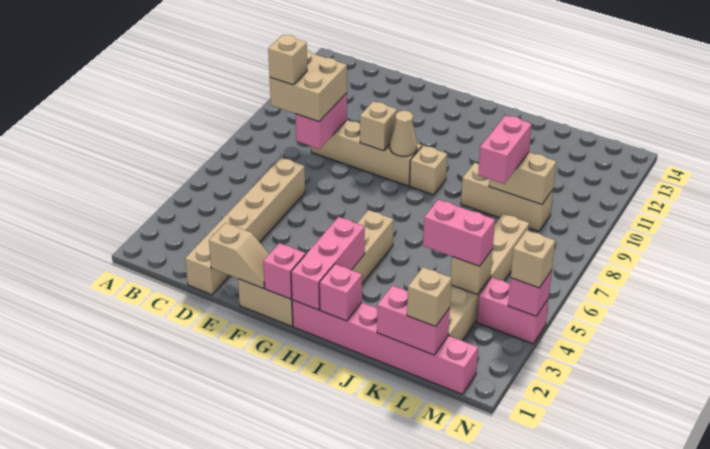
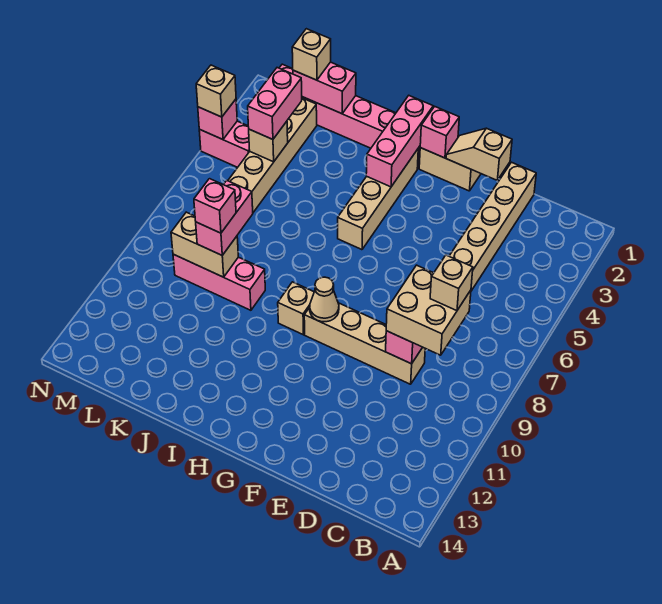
tan brick F9 level 2 -> none
pink brick I1 level 2 -> pink brick K9 level 4
tan brick J9:L9 level 1 -> pink brick J9:L9 level 1
pink brick K4:L4 level 3 -> pink brick L3:L4 level 3

